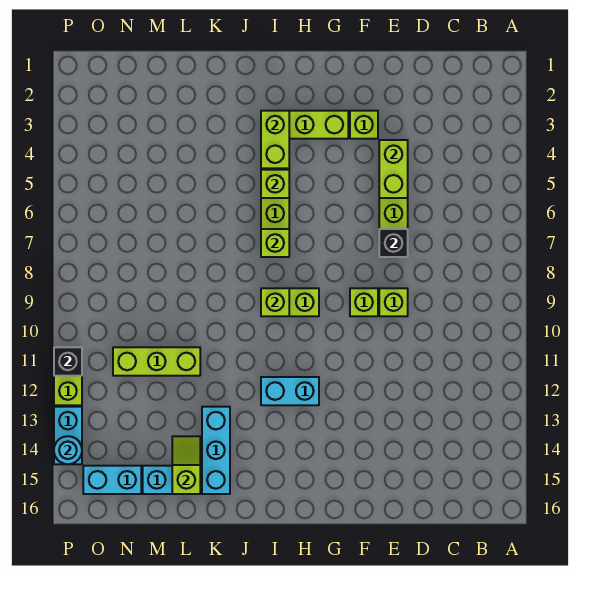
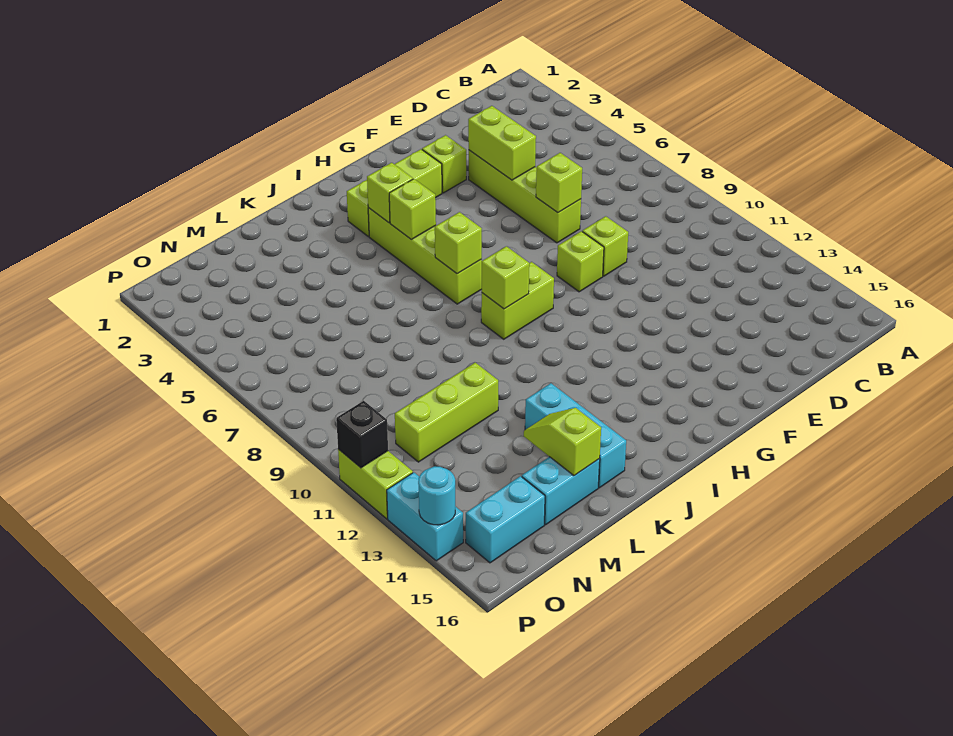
black brick E7 level 2 -> lime brick E7 level 2
cyan brick H12:I12 level 1 -> none
lime brick I3:I4 level 2 -> lime brick I4 level 2

